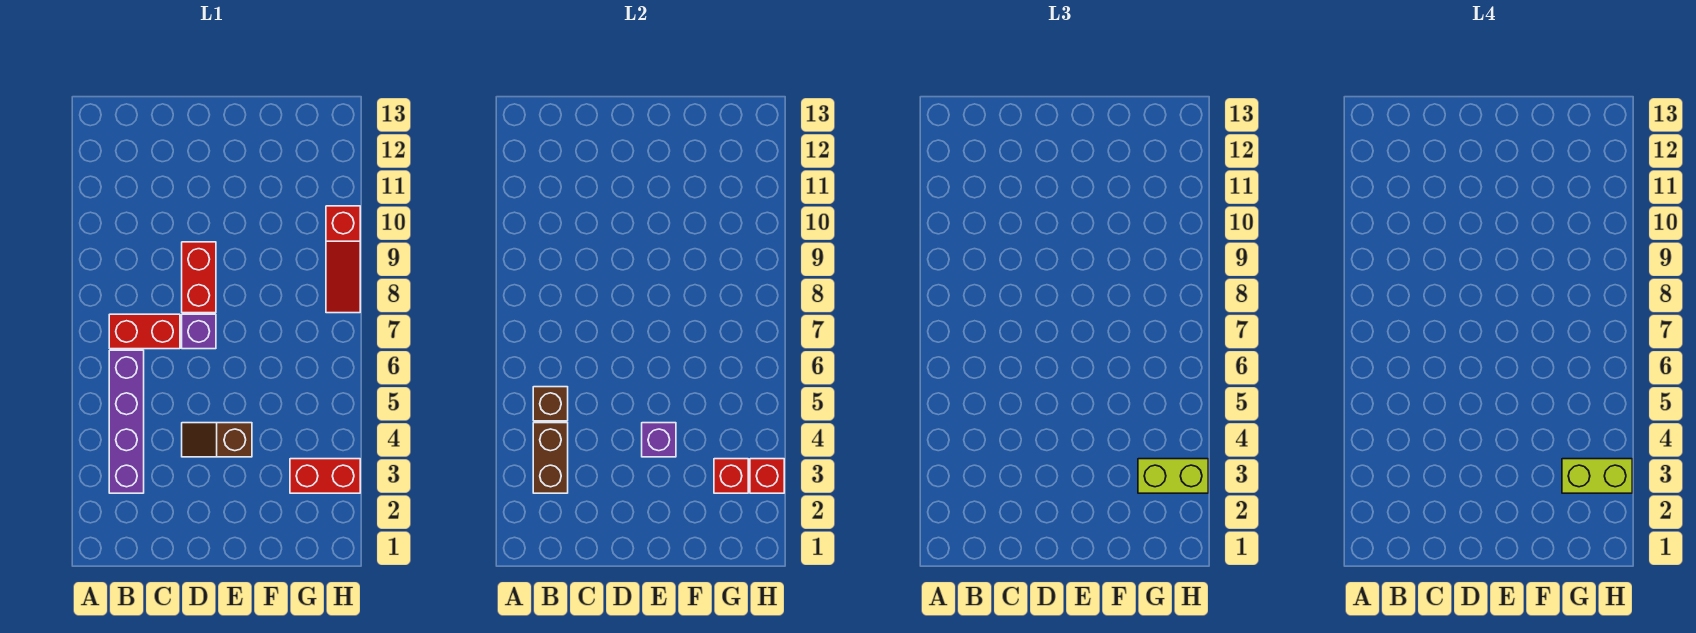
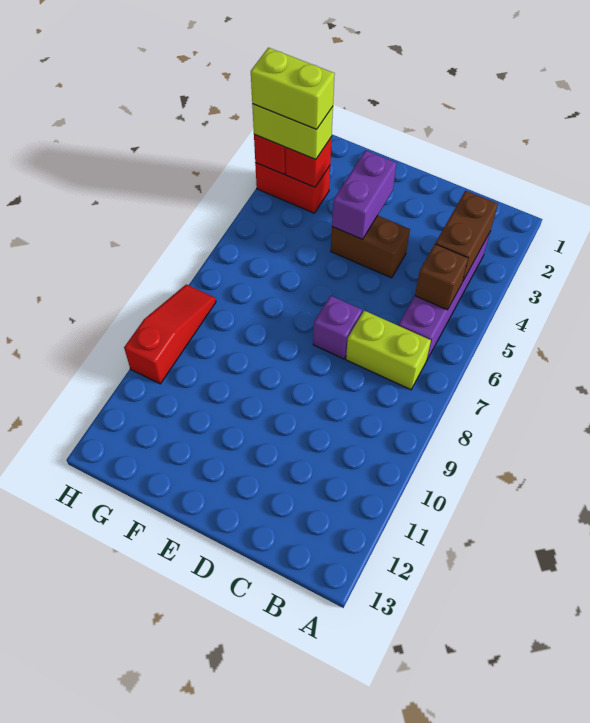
red brick B7:C7 level 1 -> lime brick B7:C7 level 1
brown slope D4:E4 level 1 top E -> brown brick D4:E4 level 1
red brick D8:D9 level 1 -> none
purple brick E4 level 2 -> purple brick E3:E4 level 2

